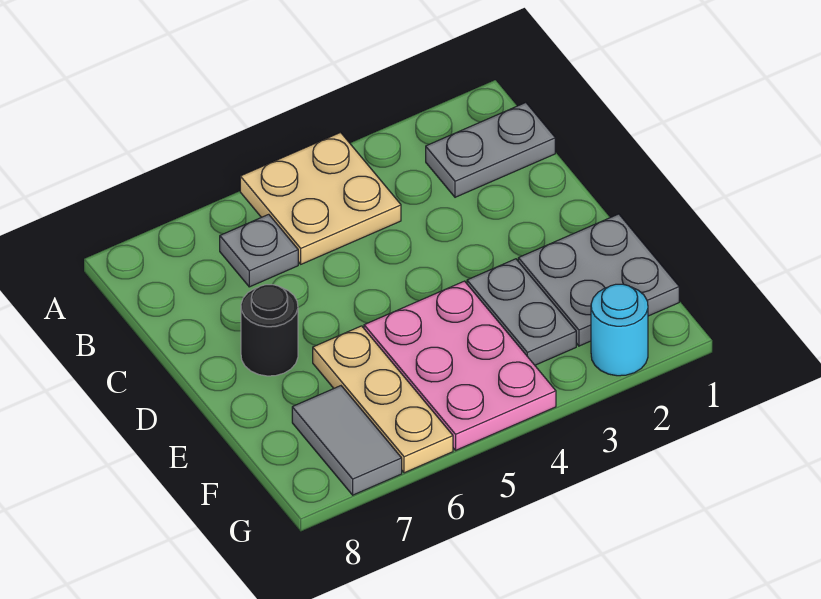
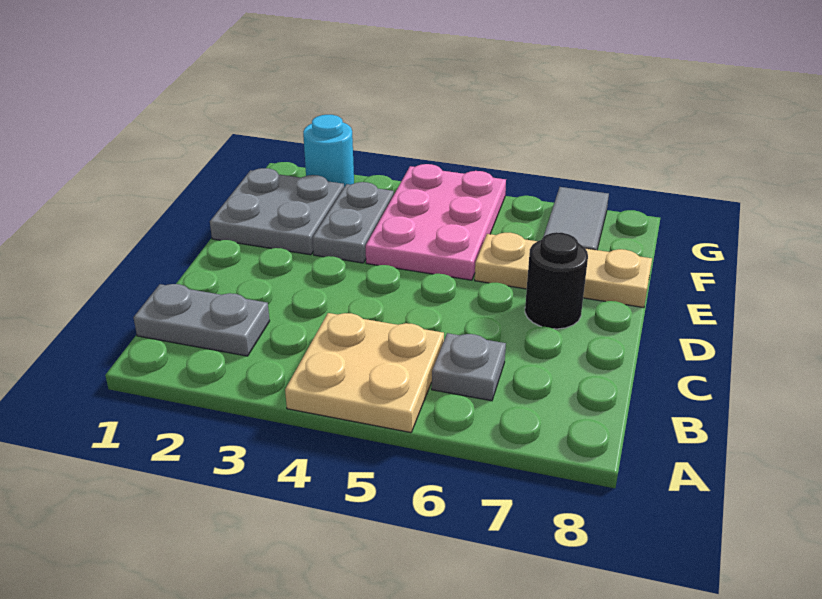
tan plate E6:G6 level 1 -> tan plate E6:E8 level 1

